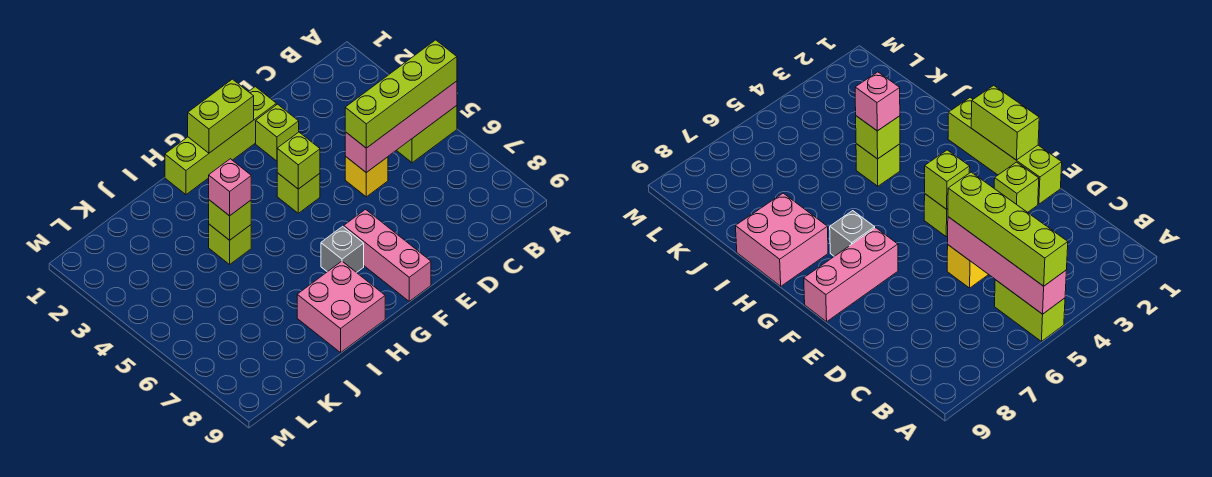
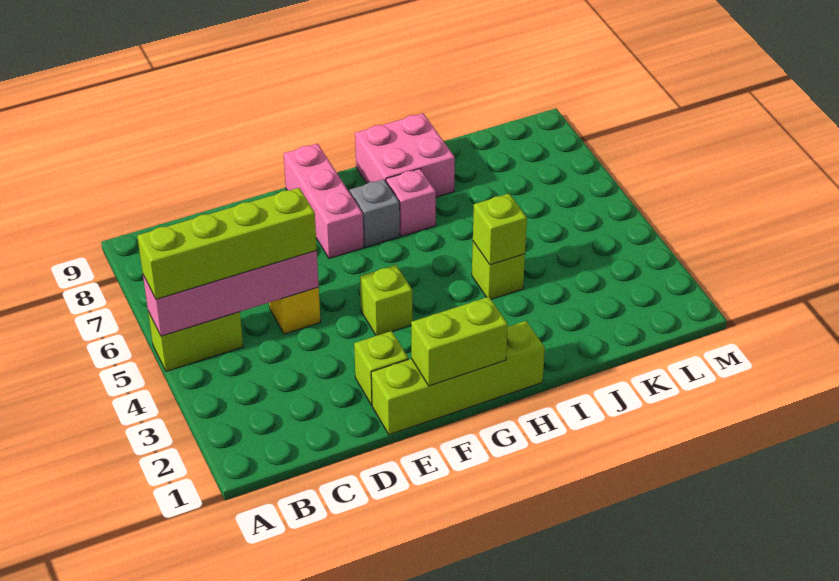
lime brick F4 level 2 -> none
pink brick I4 level 3 -> pink brick H7 level 1

